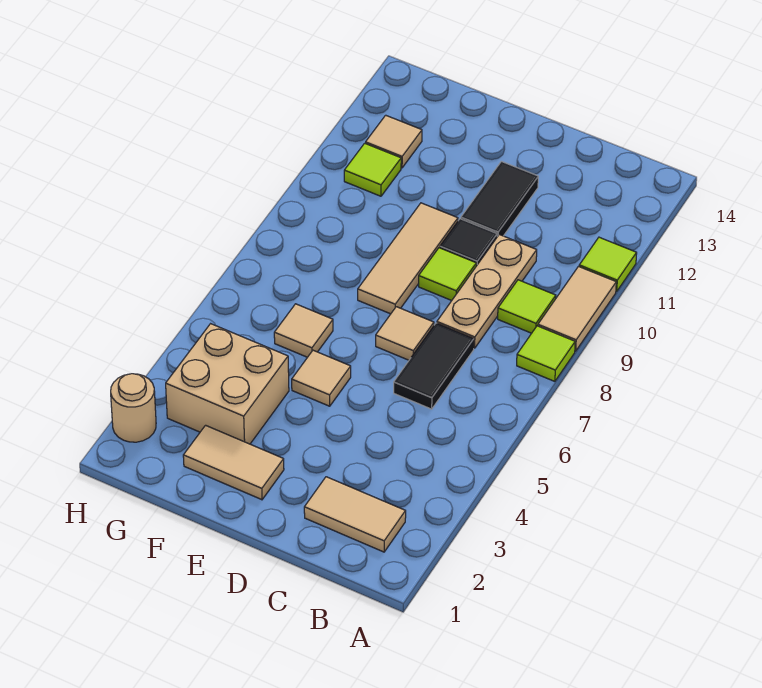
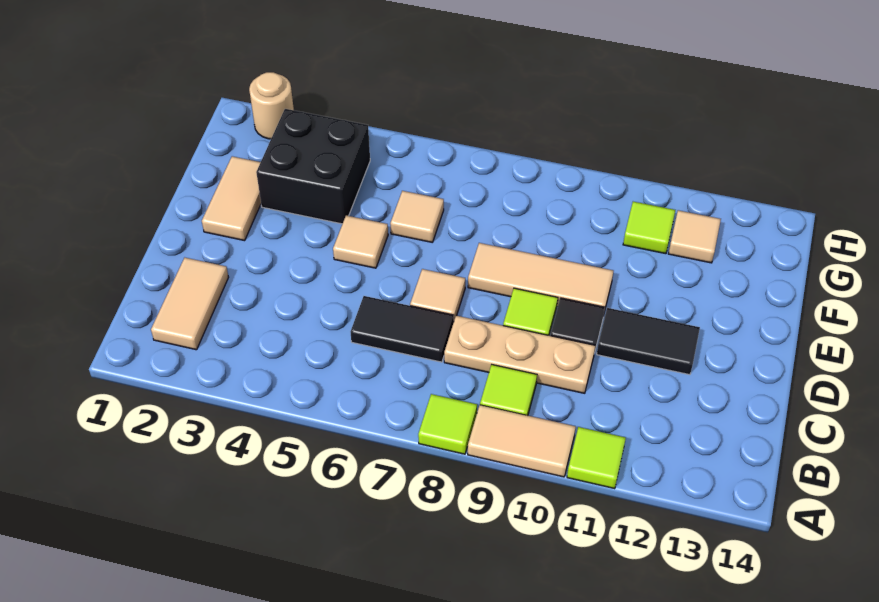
tan brick F3:G4 level 1 -> black brick F3:G4 level 1

